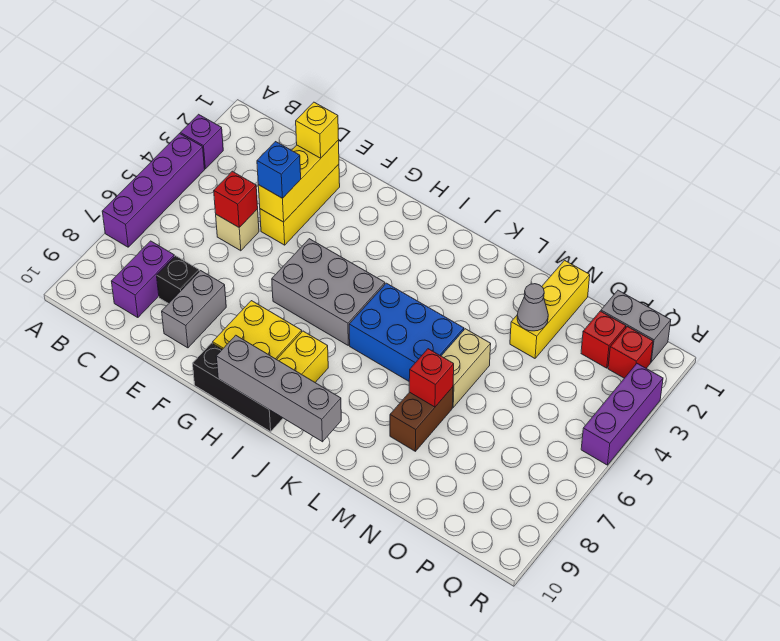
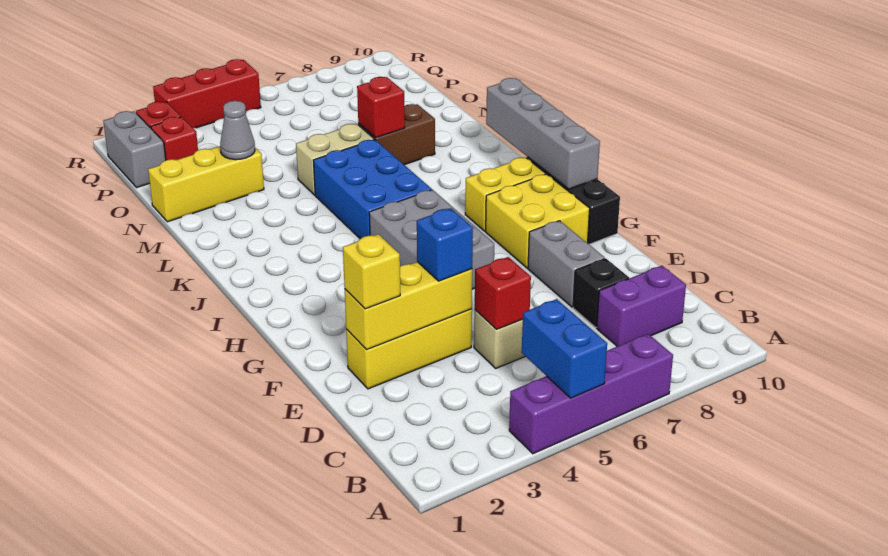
purple brick A3 level 1 -> none
none -> blue brick A5:B5 level 2
grey brick E8:E9 level 1 -> grey brick E8:F8 level 1
purple brick R3:R5 level 1 -> red brick R3:R5 level 1

